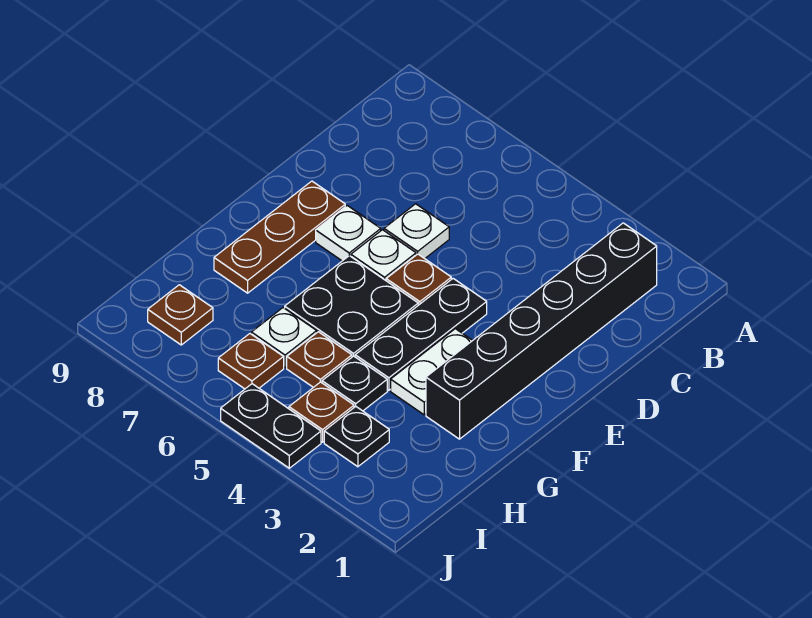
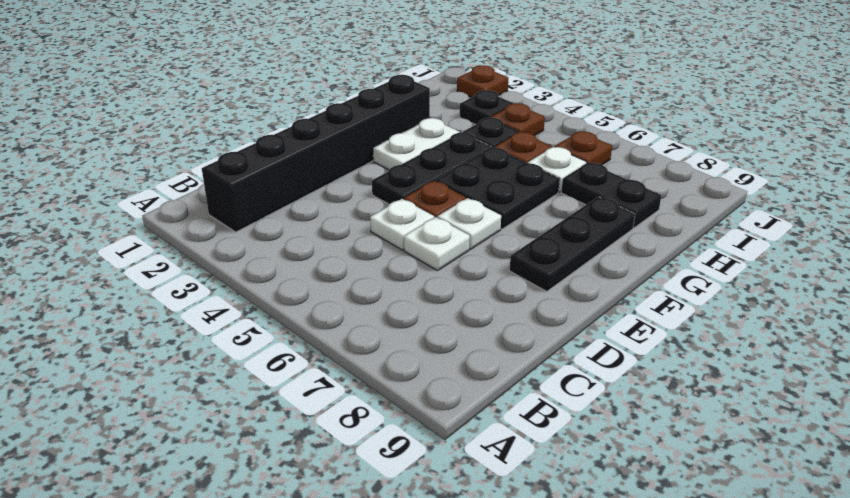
white plate E7 level 1 -> white plate D5 level 1
brown plate E8:G8 level 1 -> black plate E8:G8 level 1
brown plate I8 level 1 -> brown plate J2 level 1
black plate J4:J5 level 1 -> black plate H7:H8 level 1

